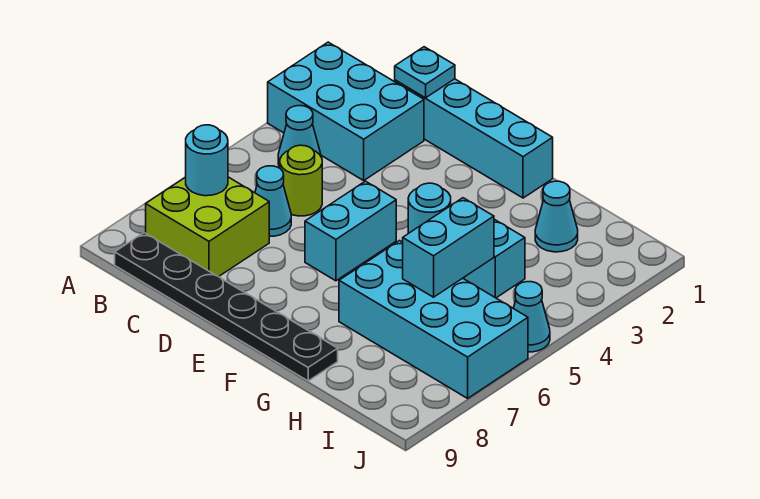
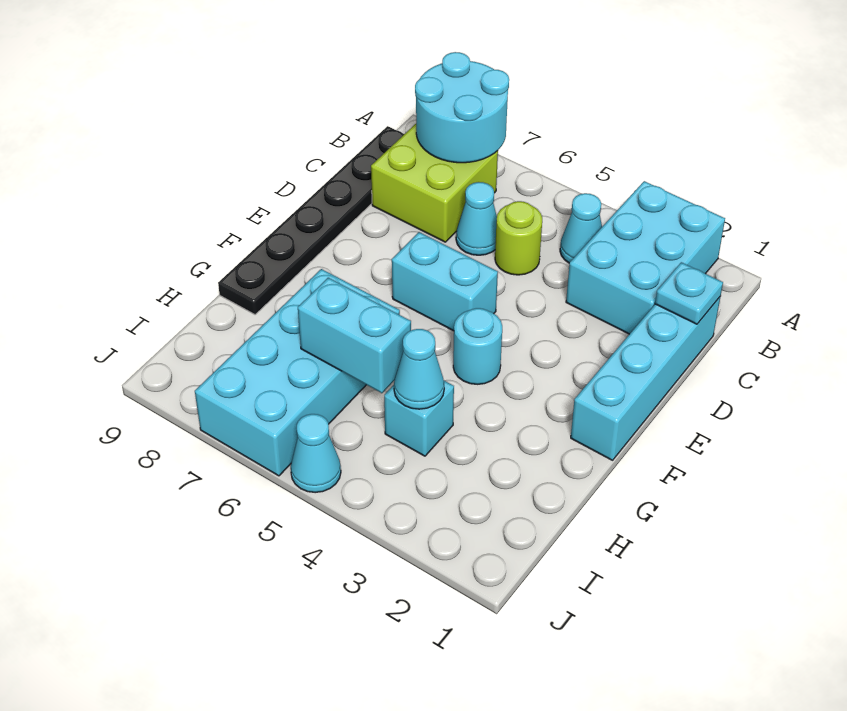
cyan round brick B7 level 2 -> cyan round brick A7:B8 level 2
cyan cone H2 level 1 -> cyan cone H4 level 2

